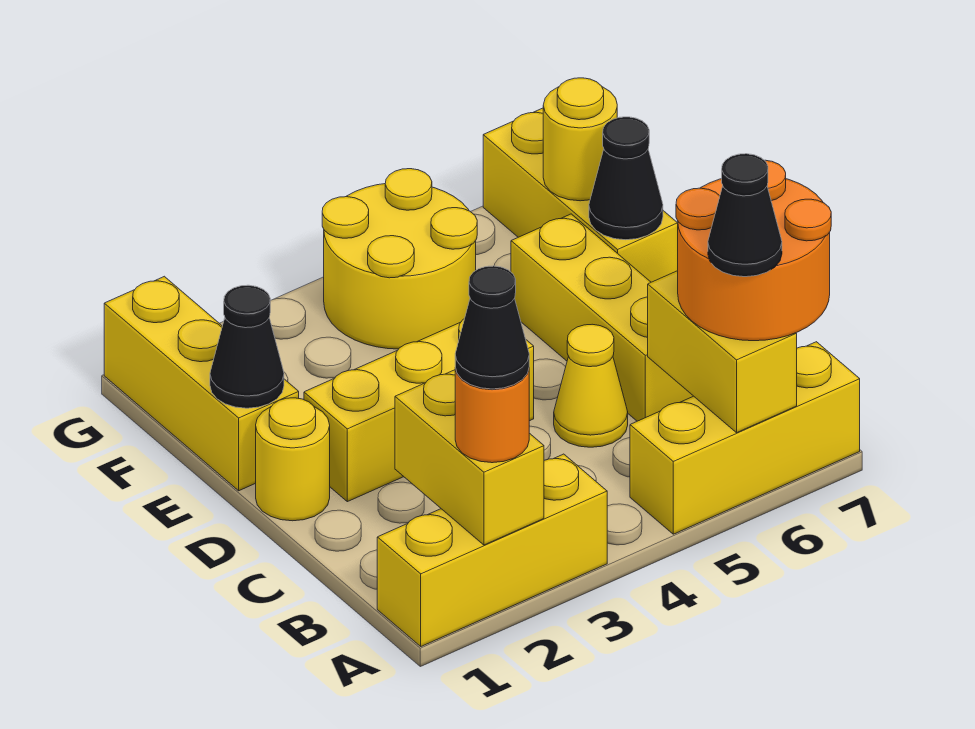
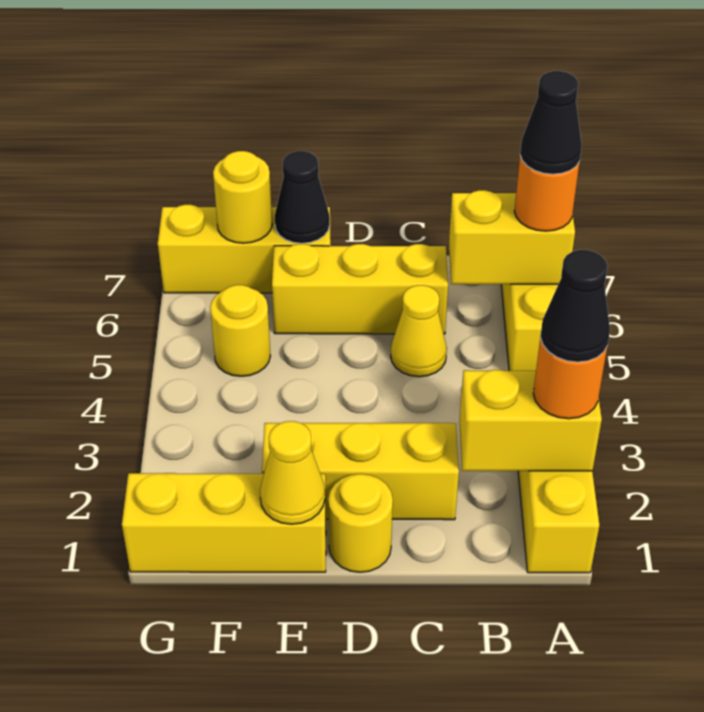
orange round brick A6:B7 level 3 -> orange round brick A6 level 3
yellow brick D2:D4 level 1 -> yellow brick C2:E2 level 1
black cone E1 level 2 -> yellow cone E1 level 2
yellow round brick F4:G5 level 1 -> yellow round brick F5 level 1

